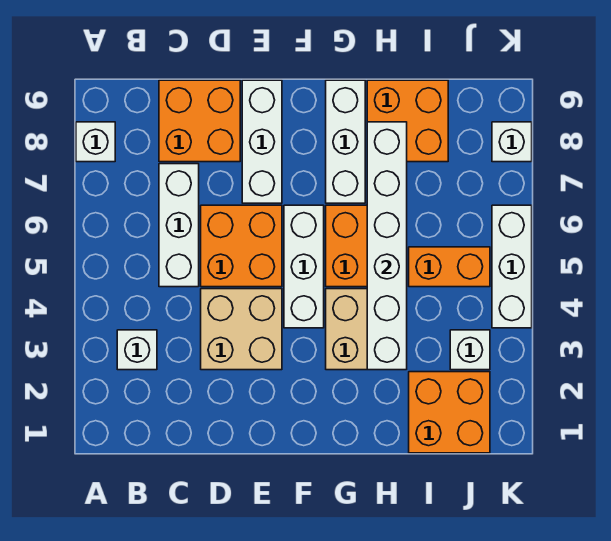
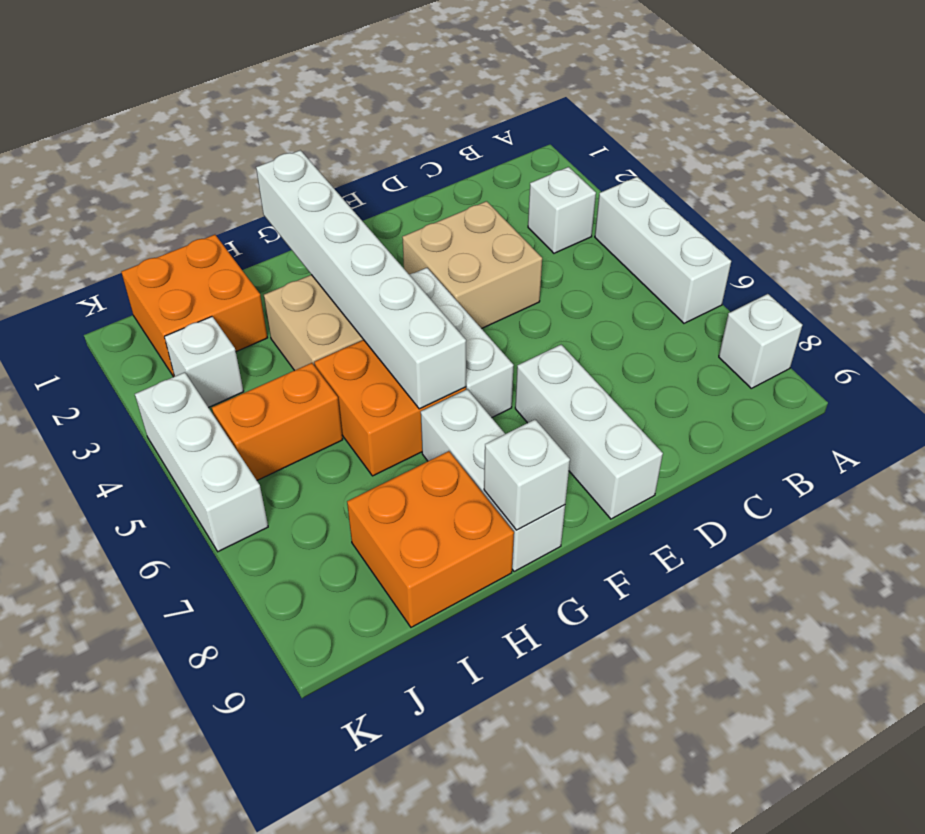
white brick C5:C7 level 1 -> white brick A4:A6 level 1
orange brick C8:D9 level 1 -> none
orange brick D5:E6 level 1 -> none
white brick H3:H8 level 2 -> white brick G1:G6 level 2
white brick K8 level 1 -> white brick G9 level 2

